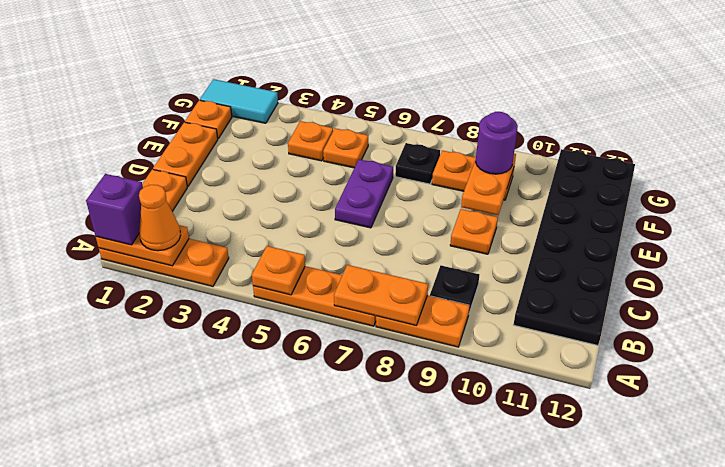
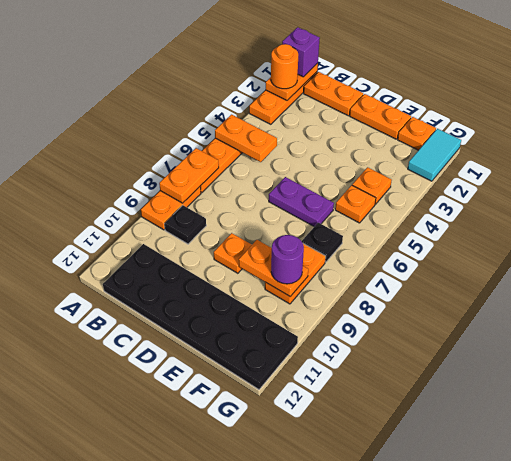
orange cone A2 level 3 -> orange round brick A2 level 3
orange plate A5 level 2 -> orange plate A5:B5 level 2

